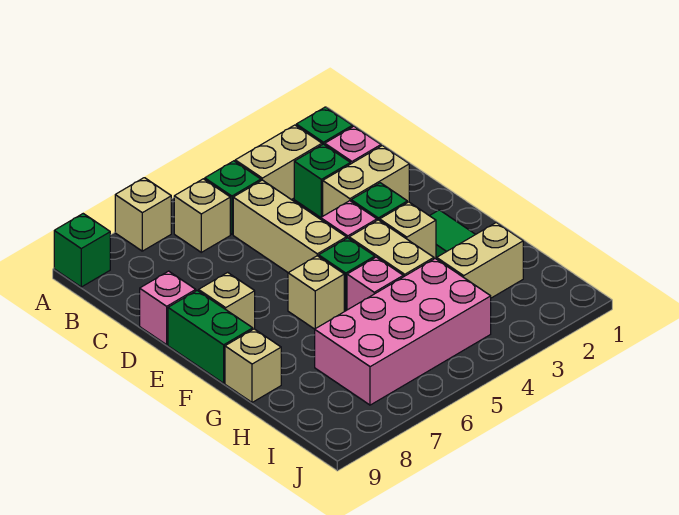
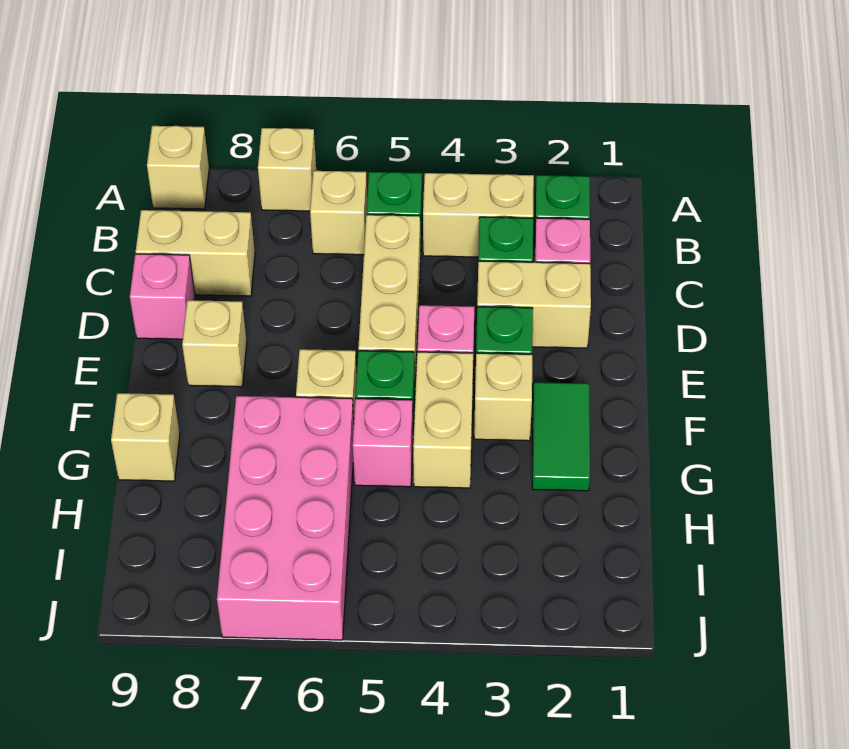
green brick A9 level 1 -> tan brick A9 level 1
green brick E9:F9 level 1 -> none
tan brick H2:H3 level 1 -> tan brick C8:C9 level 1
pink brick H4:I7 level 1 -> pink brick G6:J7 level 1

